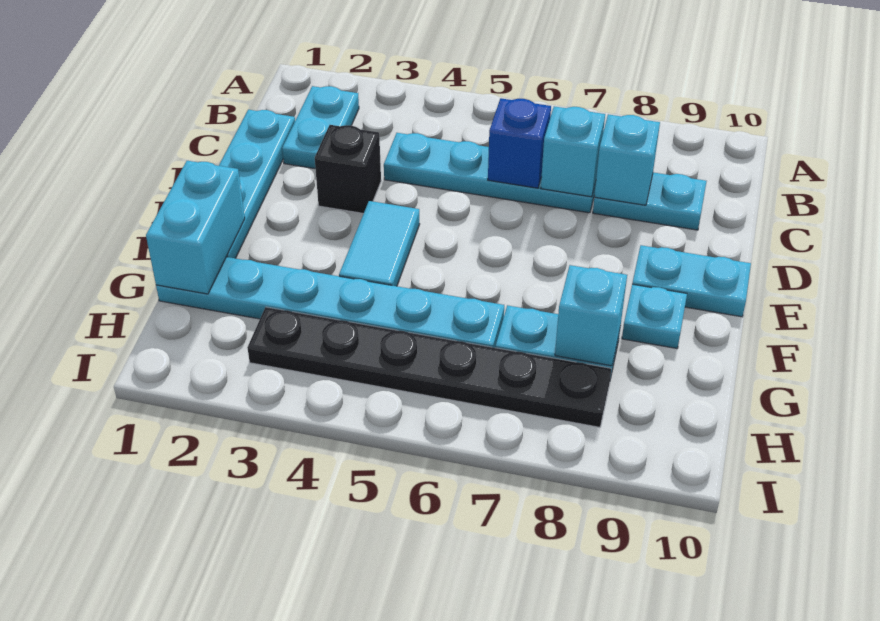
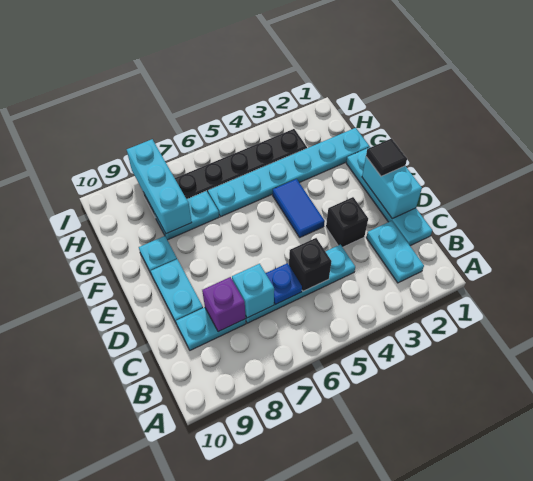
none -> black brick C5 level 2
blue brick C6 level 2 -> blue plate C6 level 2
cyan brick C8 level 2 -> purple brick C8 level 2
none -> black tile E1 level 3
cyan tile E4:F4 level 1 -> blue tile E4:F4 level 1
cyan plate E9:E10 level 1 -> cyan plate D9:E9 level 1
cyan brick F1:G1 level 2 -> cyan brick D1:E1 level 2
cyan brick G8 level 2 -> cyan brick G8:I8 level 2

